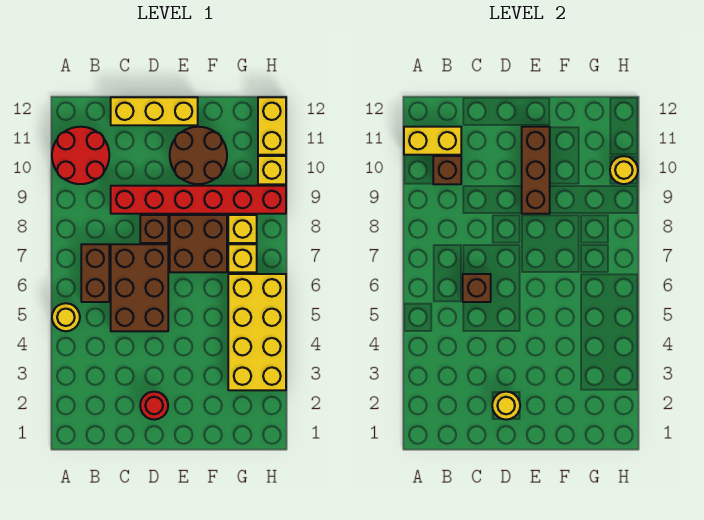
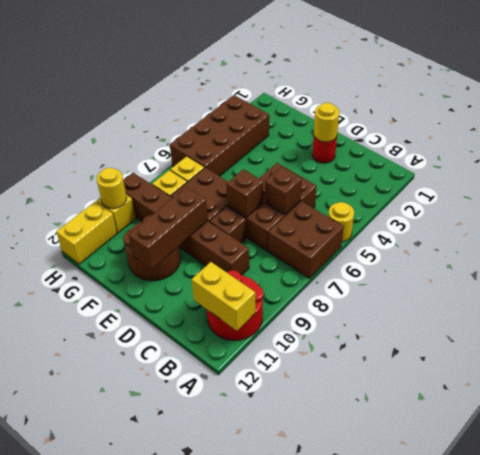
brown brick B6:B7 level 1 -> brown brick A6:B7 level 1
brown brick B10 level 2 -> brown brick D7 level 2
red brick C9:H9 level 1 -> brown brick C9:H9 level 1
yellow brick C12:E12 level 1 -> none
yellow brick G3:H6 level 1 -> brown brick G3:H6 level 1

